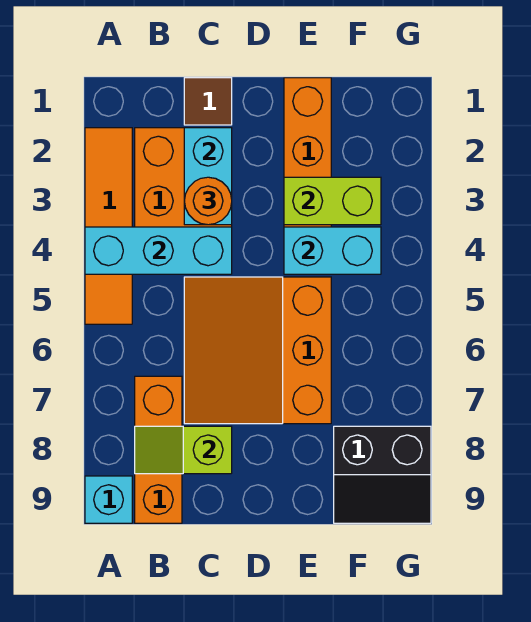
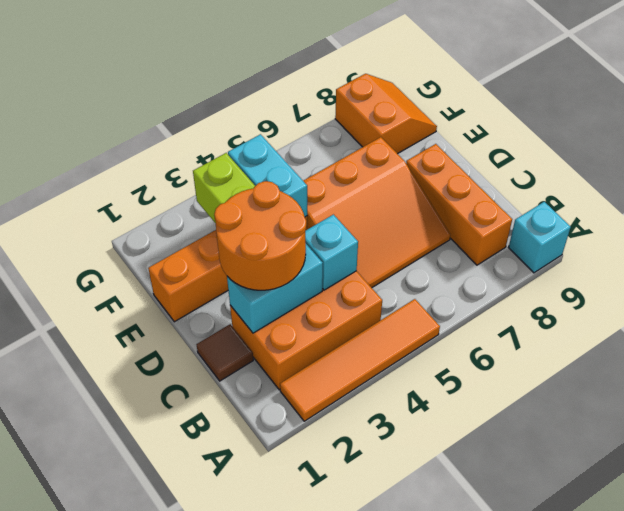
cyan brick A4:C4 level 2 -> cyan brick C4 level 2
orange brick B7:B9 level 1 -> orange brick B8:D8 level 1
lime slope B8:C8 level 2 top C -> none
orange round brick C3 level 3 -> orange round brick C2:D3 level 3
black slope F8:G9 level 1 top 8 -> orange slope F8:G9 level 1 top 8

